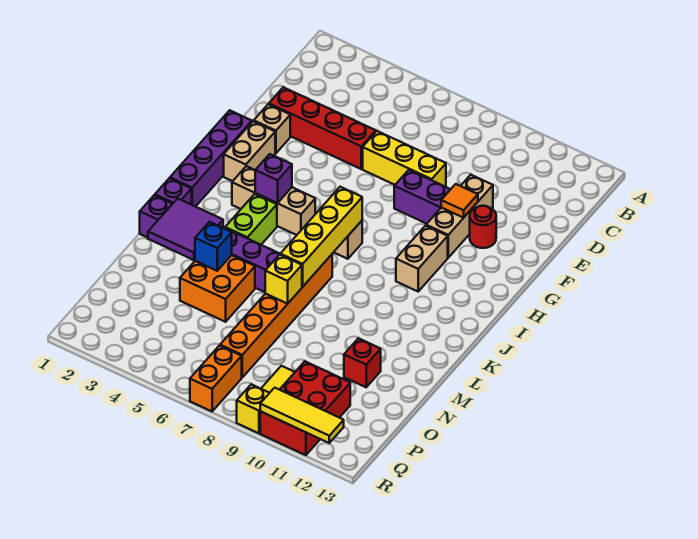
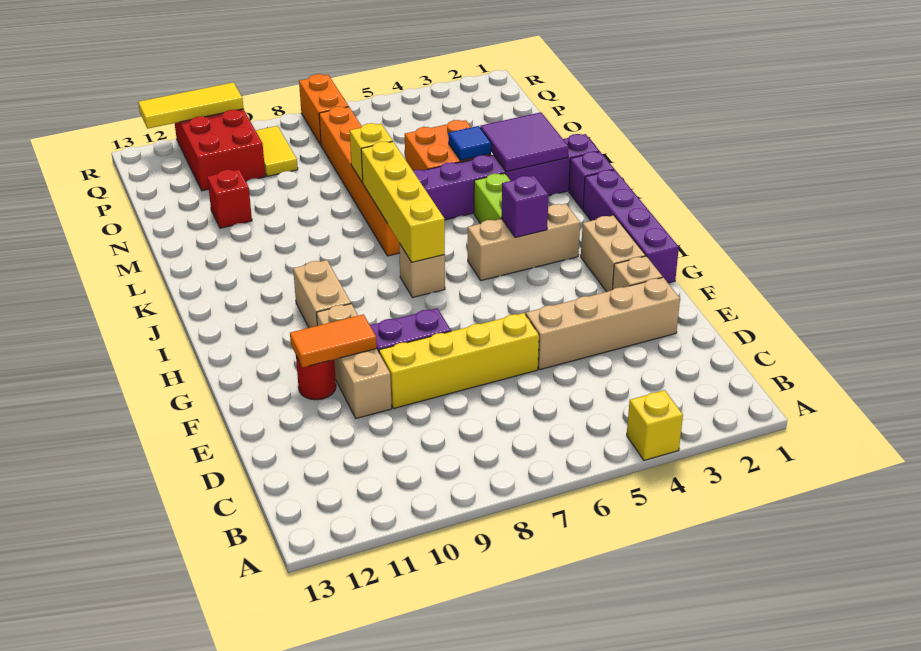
red brick E2:E5 level 1 -> tan brick E2:E5 level 1
yellow brick E6:E8 level 1 -> yellow brick E6:E9 level 1
orange tile F10 level 2 -> orange tile F10:F11 level 2
blue brick M4 level 2 -> blue tile M4 level 2
yellow brick R9 level 1 -> yellow brick A4 level 1

